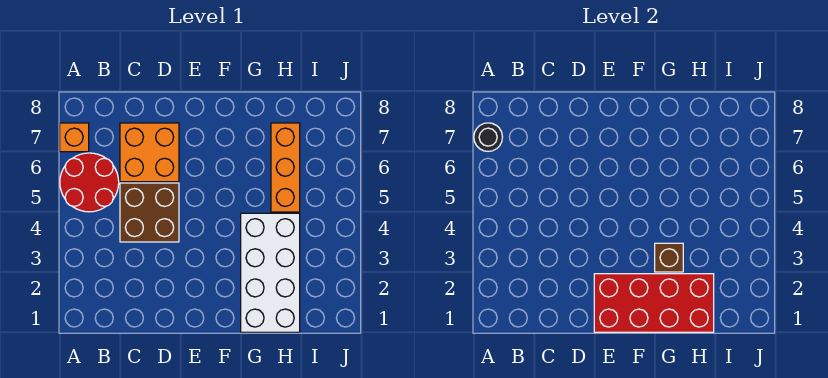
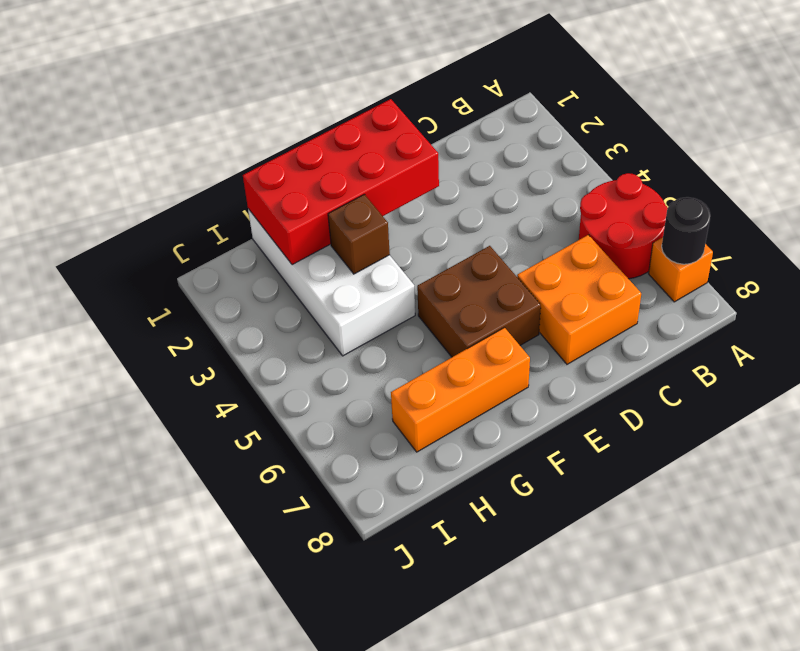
brown brick C4:D5 level 1 -> brown brick E5:F6 level 1
orange brick H5:H7 level 1 -> orange brick F7:H7 level 1

